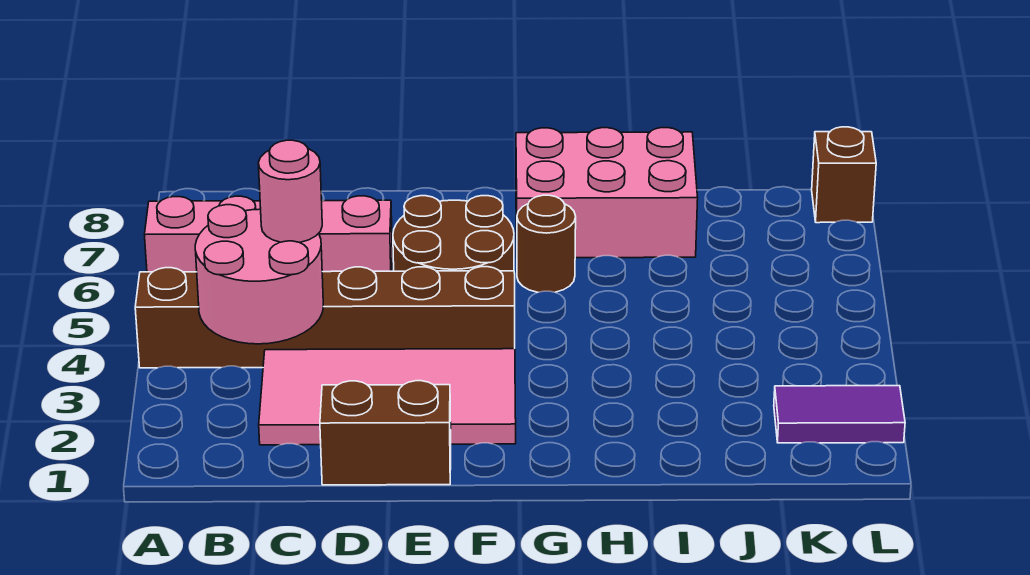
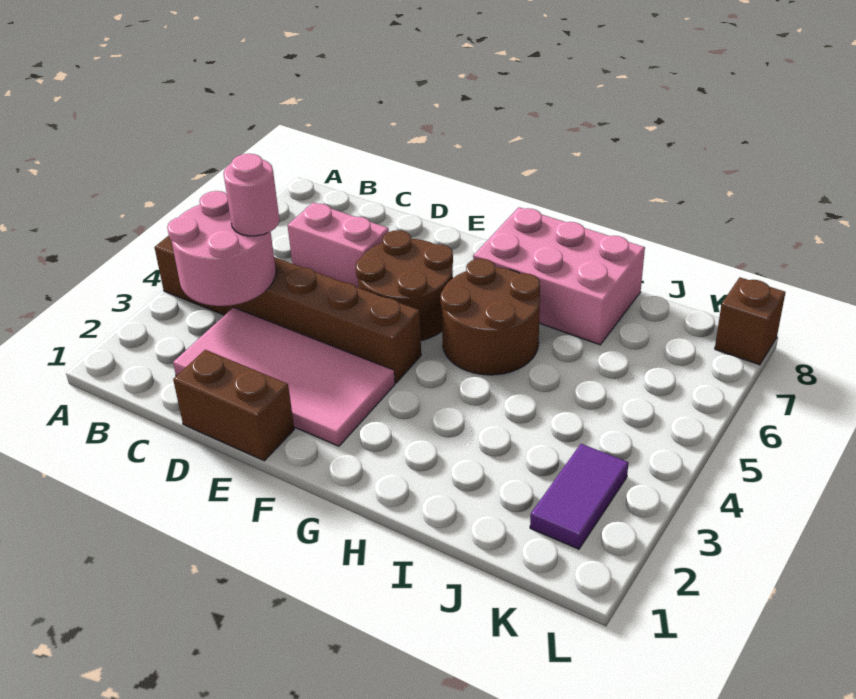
pink brick A6:D6 level 1 -> pink brick C6:D6 level 1
brown round brick G6 level 1 -> brown round brick G5:H6 level 1
purple tile K2:L2 level 1 -> purple tile K2:K3 level 1

